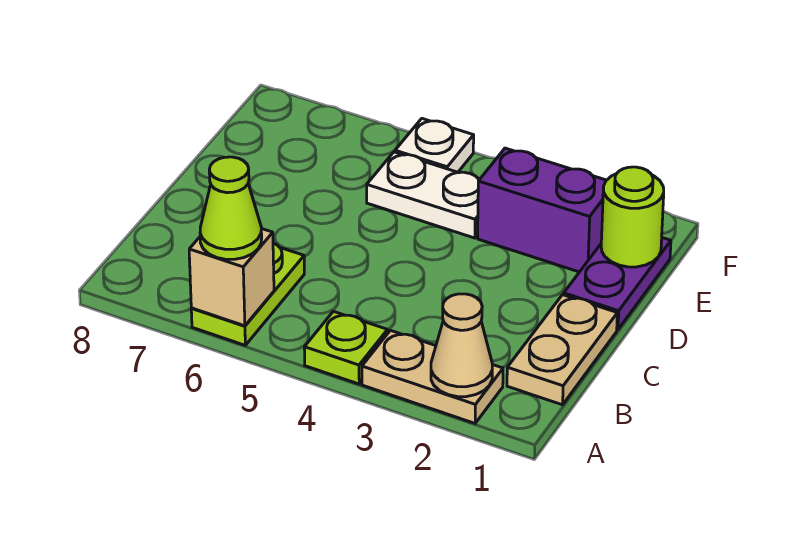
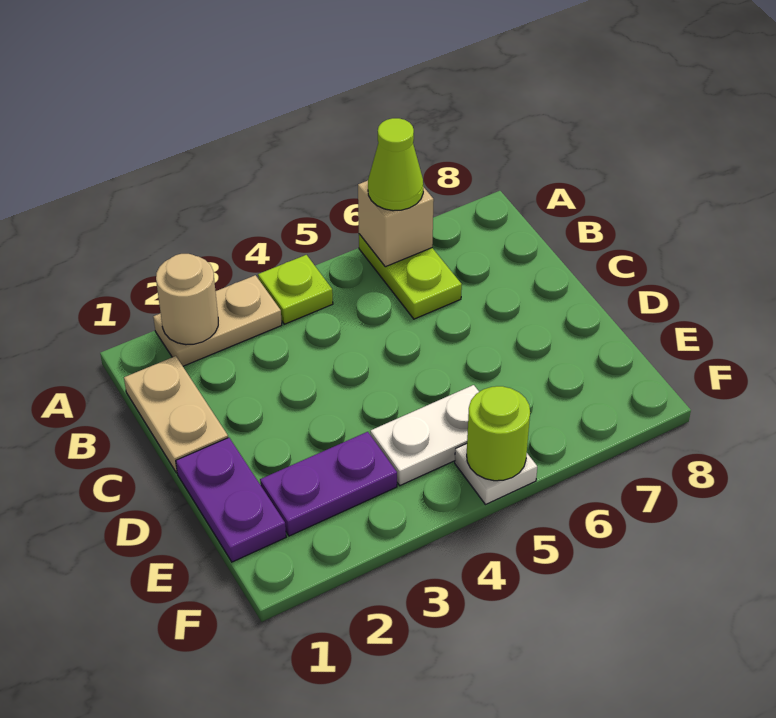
tan cone A2 level 2 -> tan round brick A2 level 2
lime round brick E1 level 2 -> lime round brick F5 level 2
purple brick E2:E3 level 1 -> purple plate E2:E3 level 1

